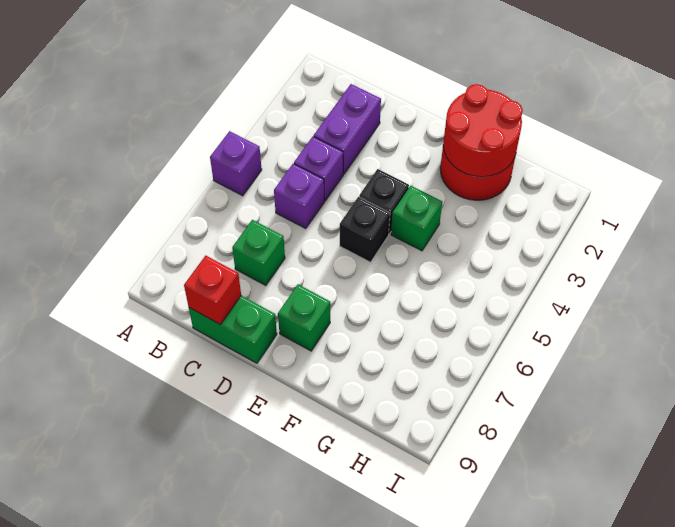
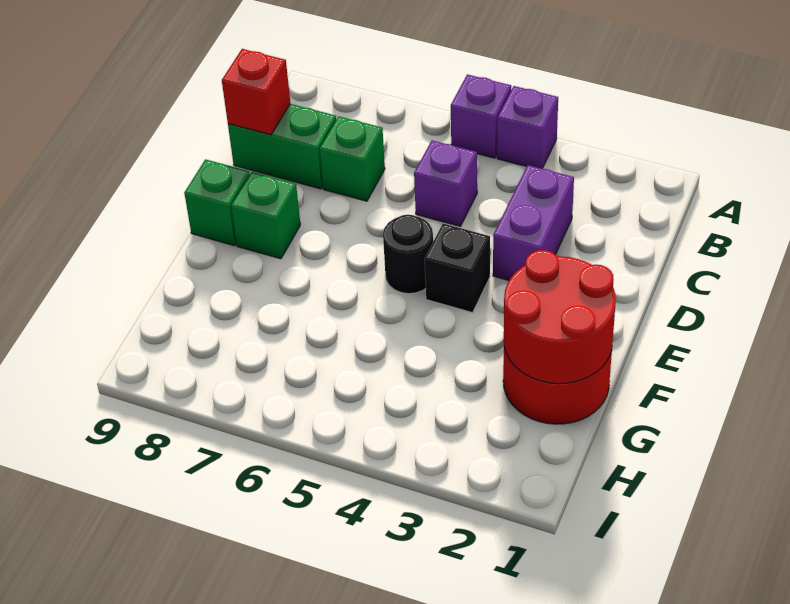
purple brick C2:C3 level 1 -> purple brick C3:D3 level 1
purple brick C4 level 1 -> purple brick A4 level 1
green brick C9:D9 level 1 -> green brick C8:C9 level 1
black brick E5 level 1 -> black round brick E5 level 1
green brick F4 level 1 -> green brick E9 level 1

